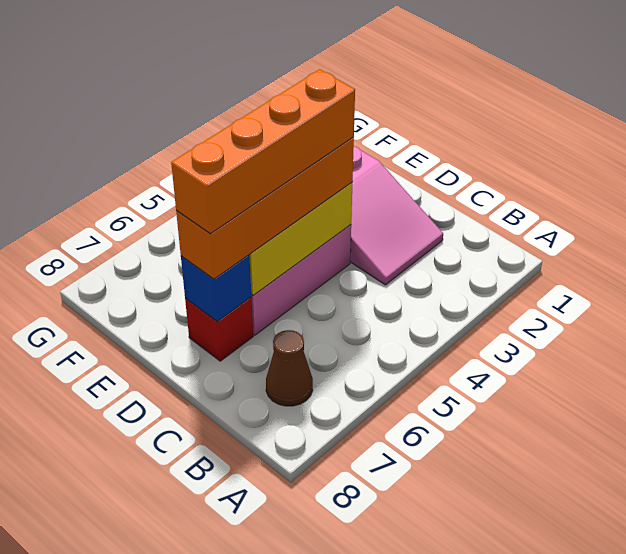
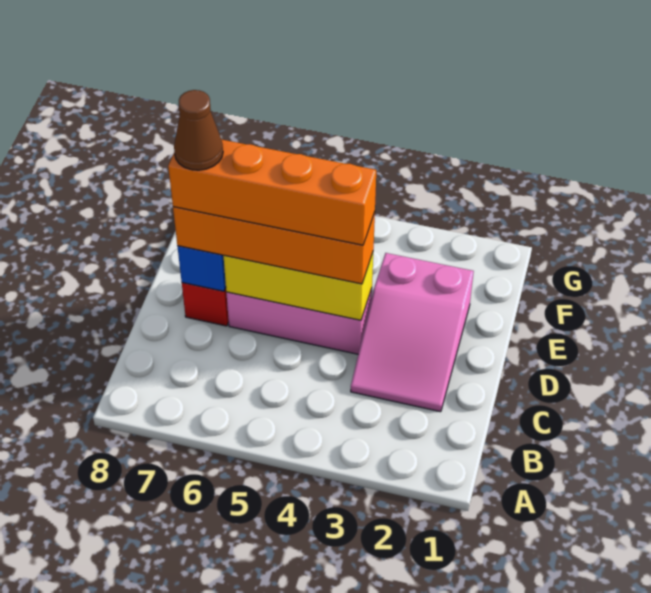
brown cone B7 level 1 -> brown cone D7 level 5

